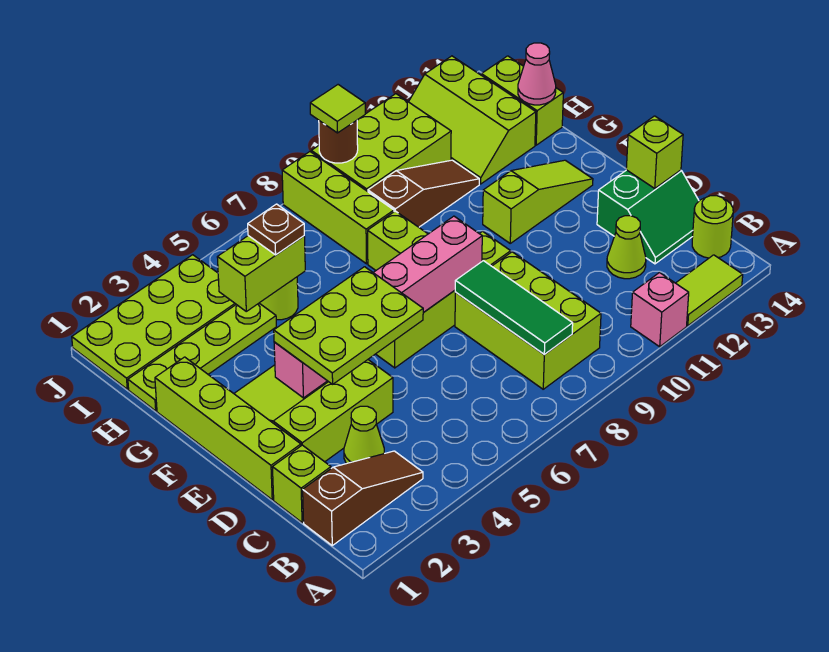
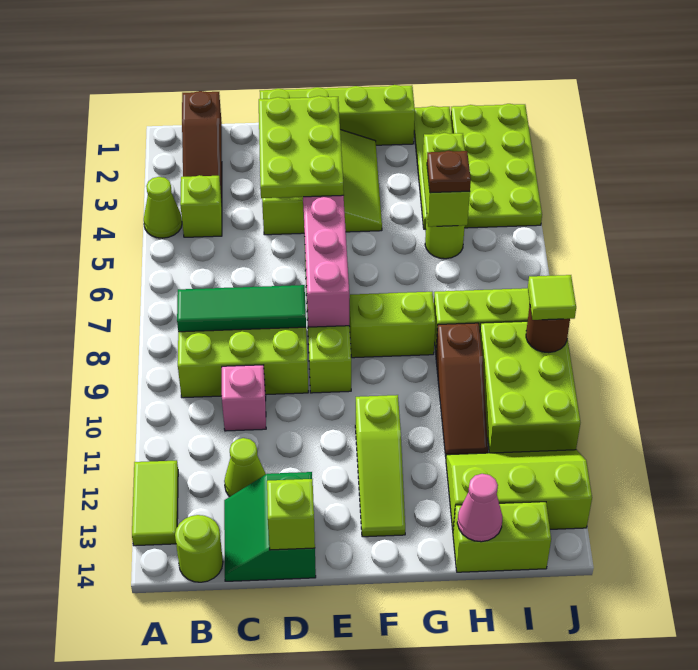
pink brick A11 level 1 -> pink brick C10 level 1
lime brick C1 level 1 -> lime brick B4 level 1
lime cone C3 level 1 -> lime cone A4 level 1

